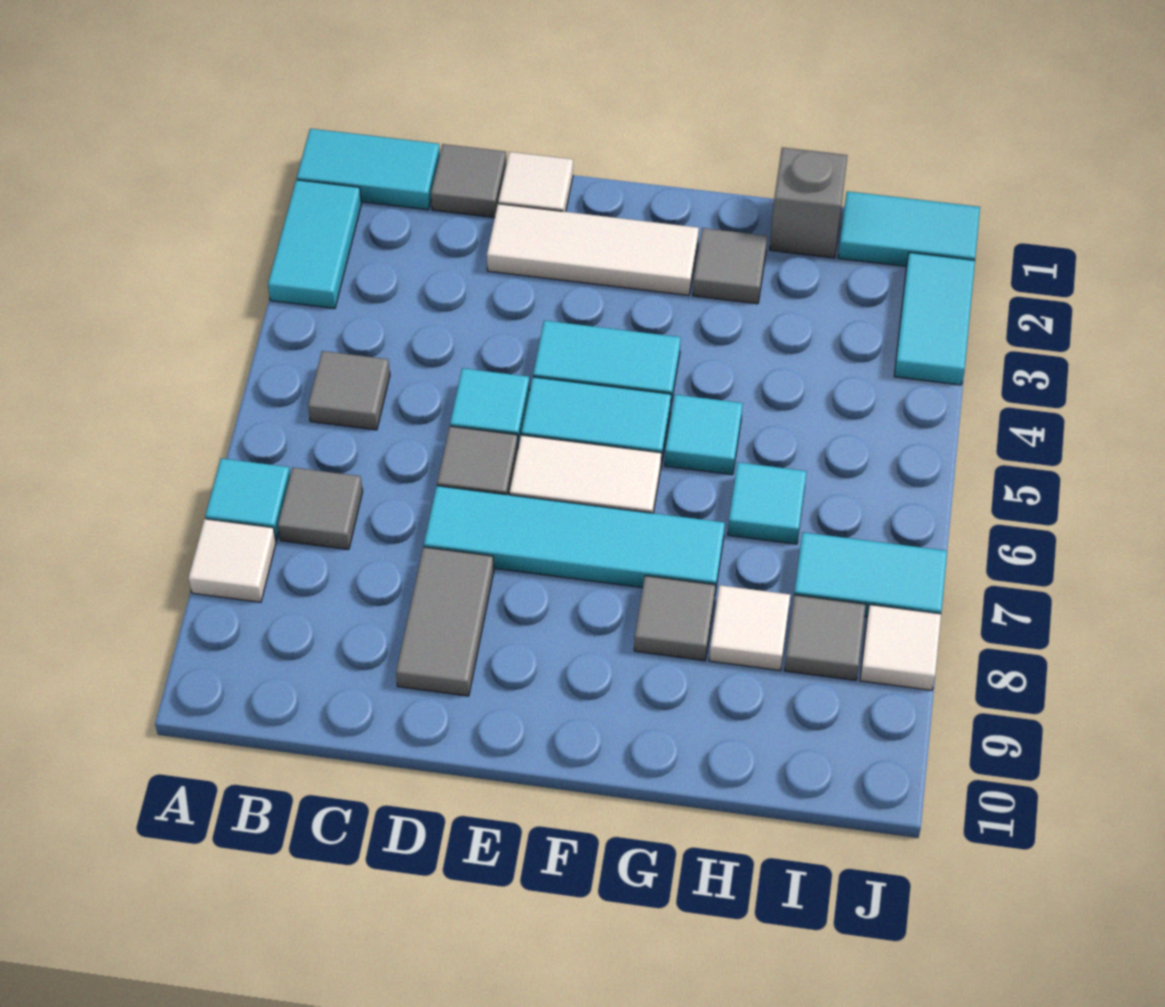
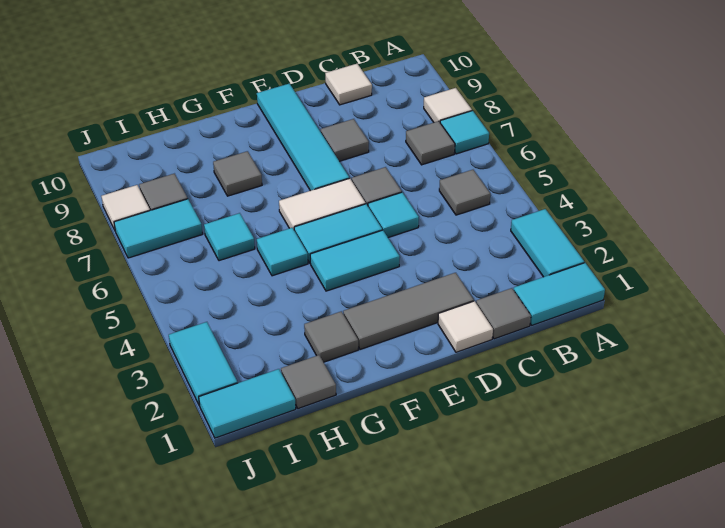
white tile D2:F2 level 1 -> grey tile D2:F2 level 1
cyan tile D7:G7 level 1 -> cyan tile E7:E10 level 1
grey tile D8:D9 level 1 -> grey tile D8 level 1
grey brick H1 level 1 -> grey tile H1 level 1
white tile H8 level 1 -> white tile C10 level 1

